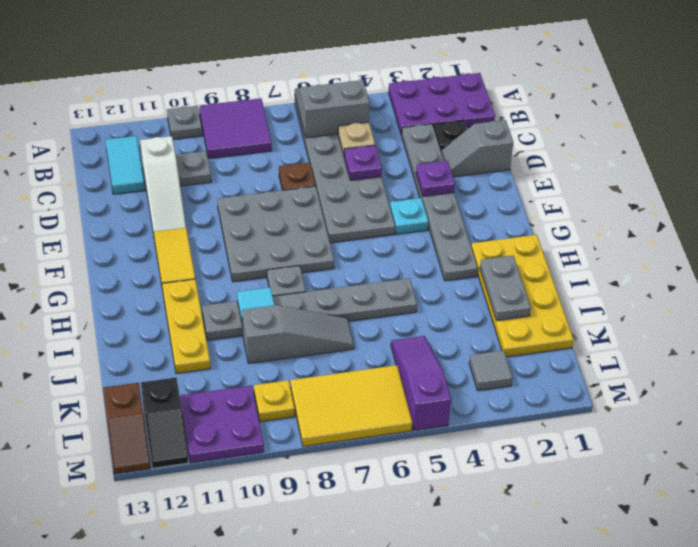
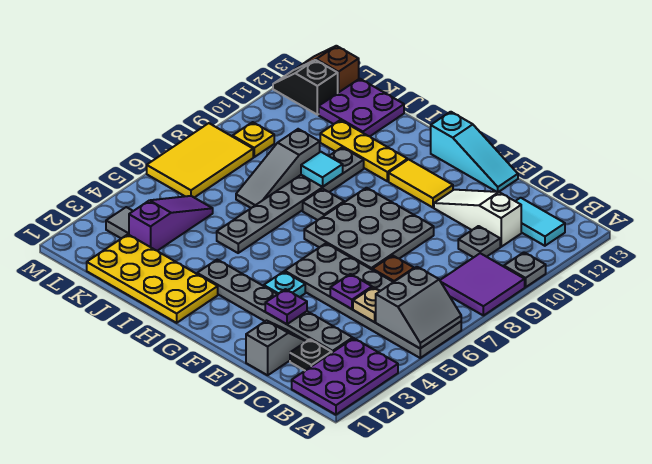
none -> cyan slope E13:G13 level 1 top G
grey plate I2:J2 level 2 -> none
purple slope K5:M5 level 1 top M -> purple slope K3:K5 level 1 top 3
purple plate L10:M11 level 1 -> purple plate J12:K13 level 1

